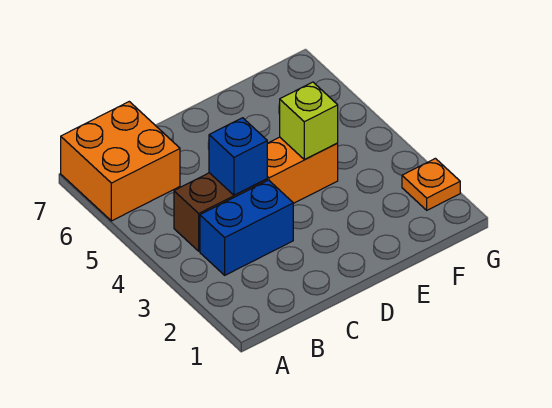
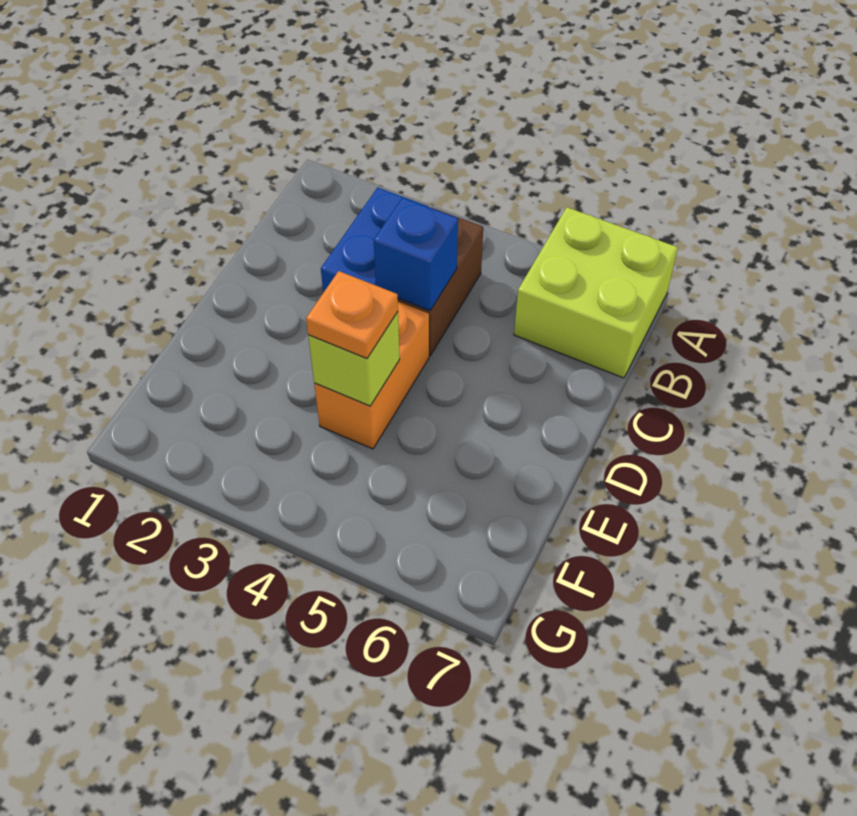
orange brick A6:B7 level 1 -> lime brick A6:B7 level 1
orange plate G2 level 1 -> orange plate E4 level 3

